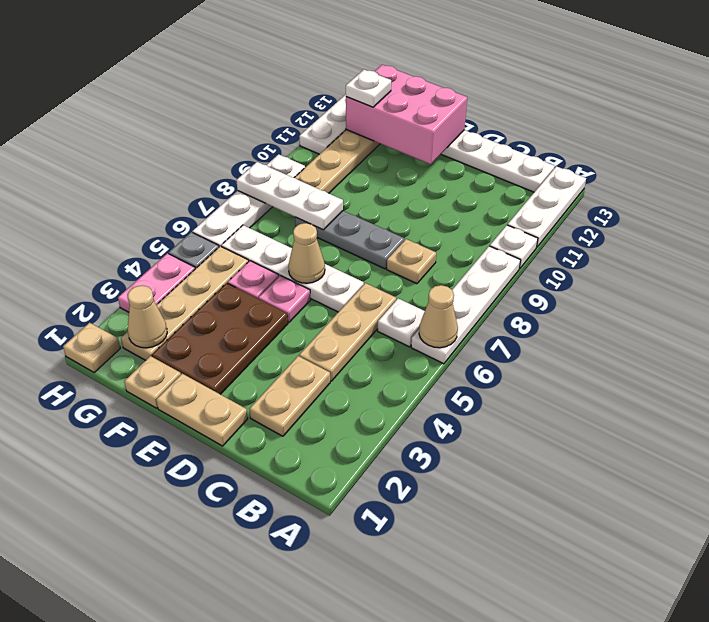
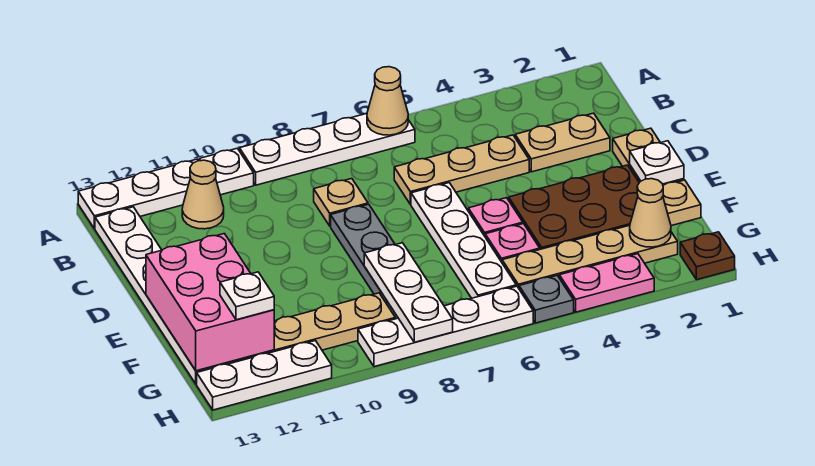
white plate B6 level 1 -> white plate E1 level 2
tan cone E6 level 2 -> tan cone B11 level 1
tan plate H1 level 1 -> brown plate H1 level 1

